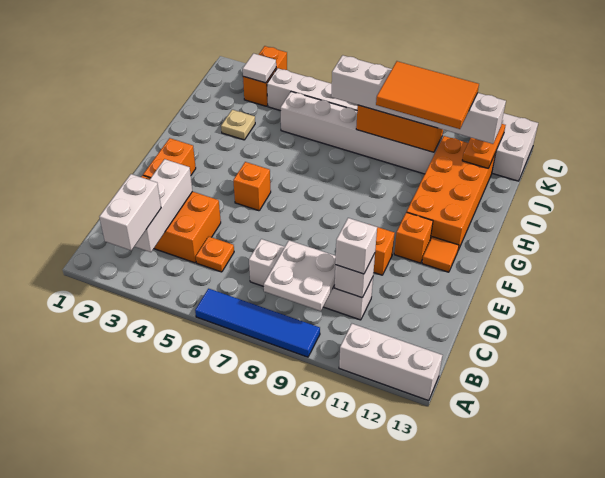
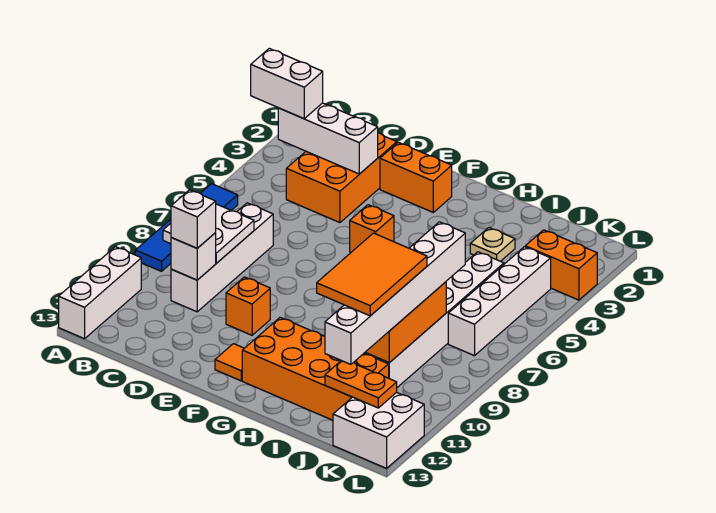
orange plate C5 level 1 -> none
orange brick F11 level 1 -> none
white tile K3 level 2 -> none

